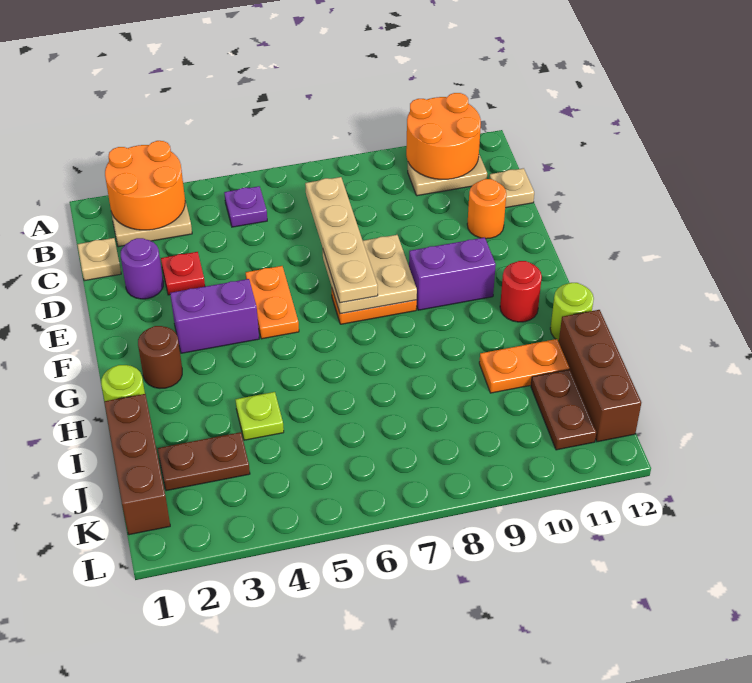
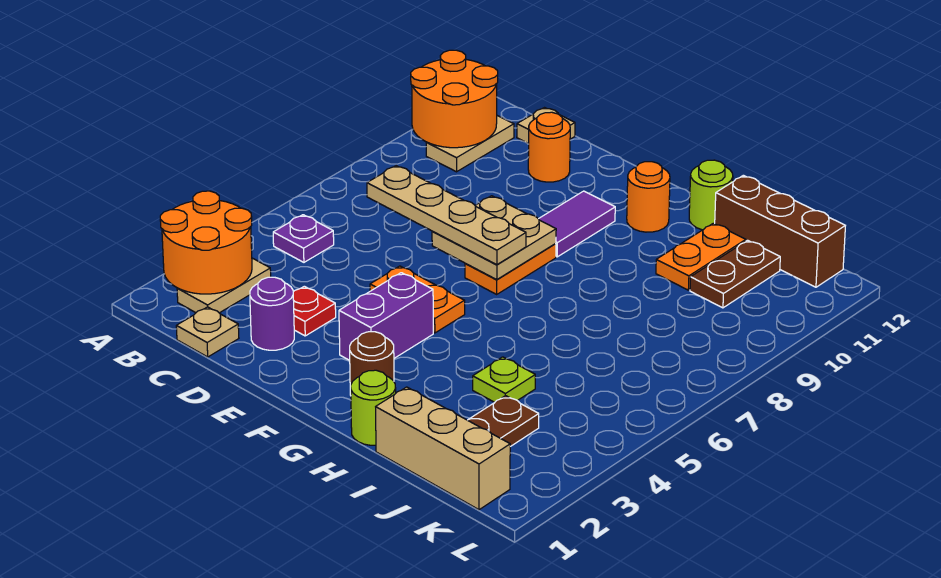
purple brick F9:F10 level 1 -> purple tile F9:F10 level 1
red round brick G11 level 1 -> orange round brick G11 level 1
brown brick I1:K1 level 1 -> tan brick I1:K1 level 1
brown plate J11:K11 level 1 -> brown plate J10:J11 level 1

